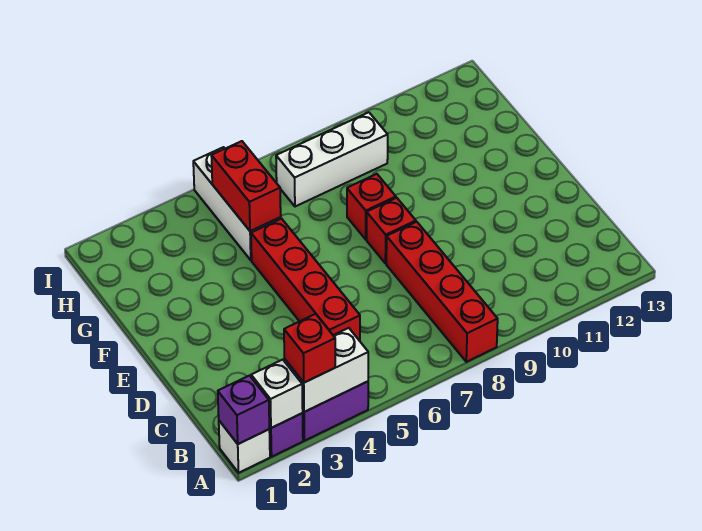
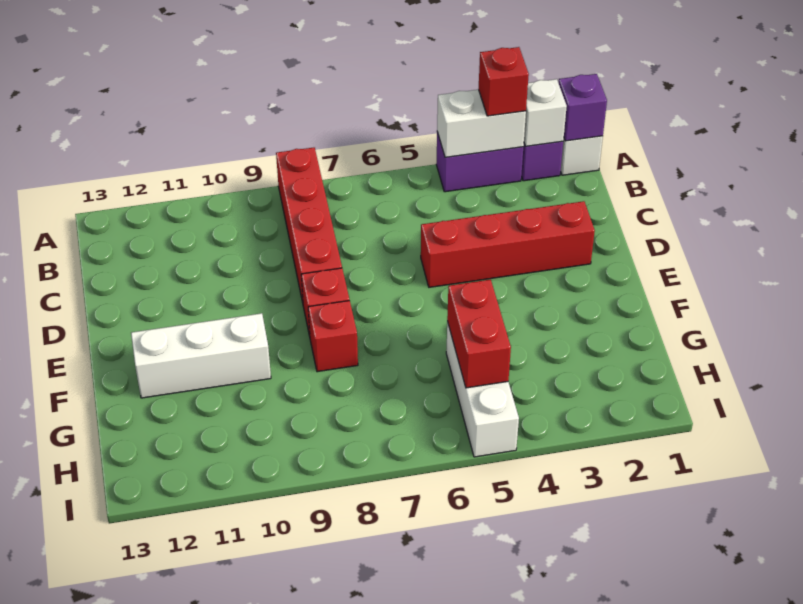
red brick C5:F5 level 1 -> red brick D2:D5 level 1
white brick H7:H9 level 1 -> white brick F10:F12 level 1

